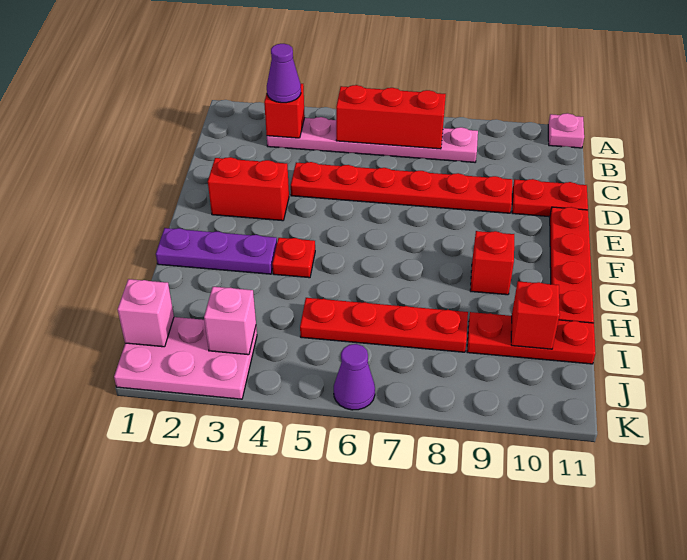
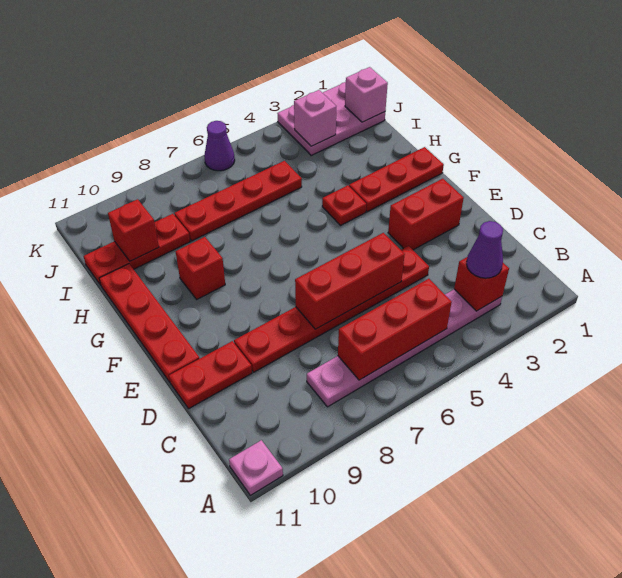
none -> red brick D5:D7 level 2
purple plate G1:G3 level 1 -> red plate G1:G3 level 1

